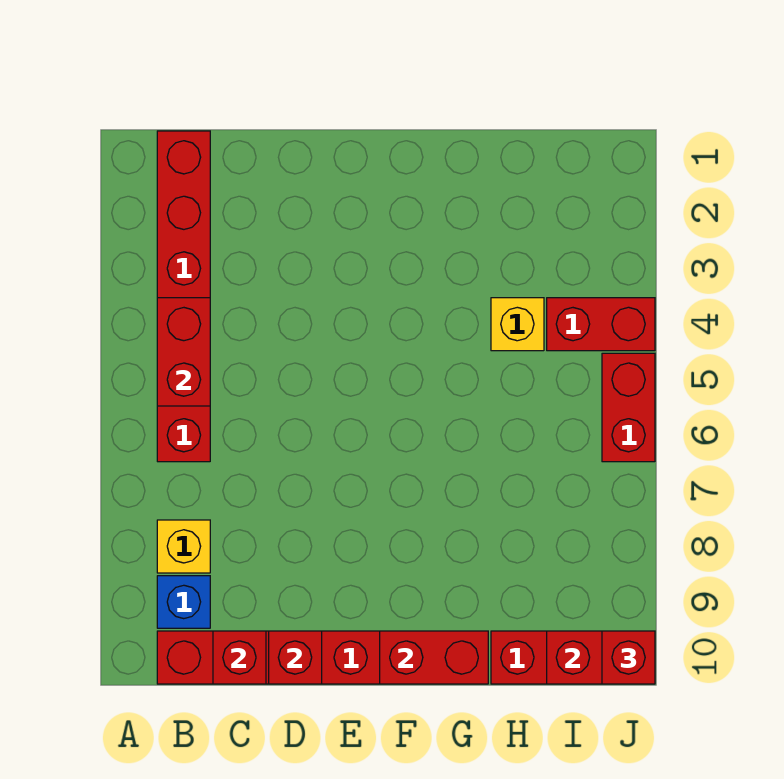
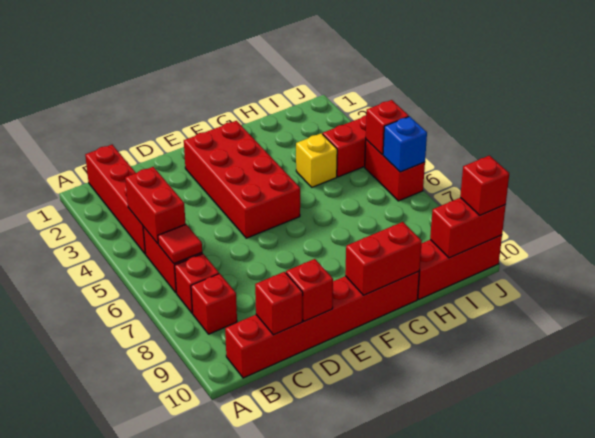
none -> red tile B6 level 2
none -> red brick B7 level 1
yellow brick B8 level 1 -> red brick B8 level 1
blue brick B9 level 1 -> blue brick J6 level 2
none -> red brick E2:F5 level 1
none -> red brick J5 level 2

